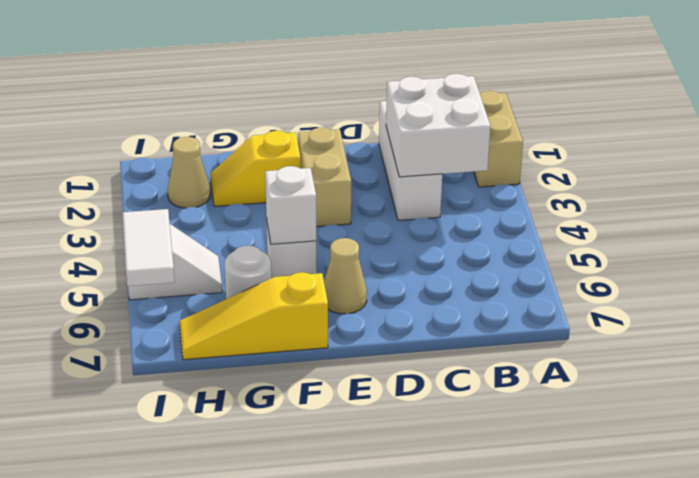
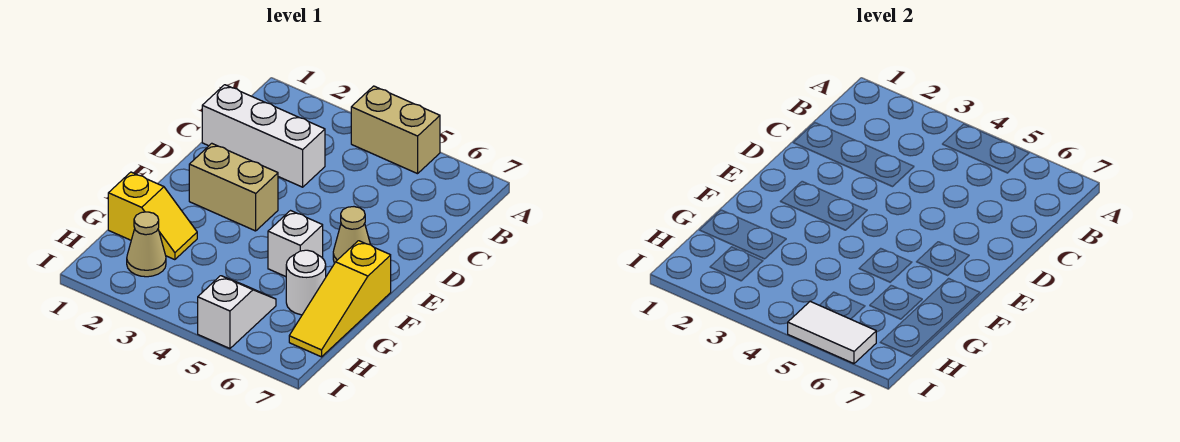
tan brick A1:A2 level 1 -> tan brick A4:A5 level 1
white brick B2:C3 level 2 -> none
yellow slope F2:G2 level 1 top F -> yellow slope G1:G2 level 1 top 1
white brick F5 level 2 -> none

